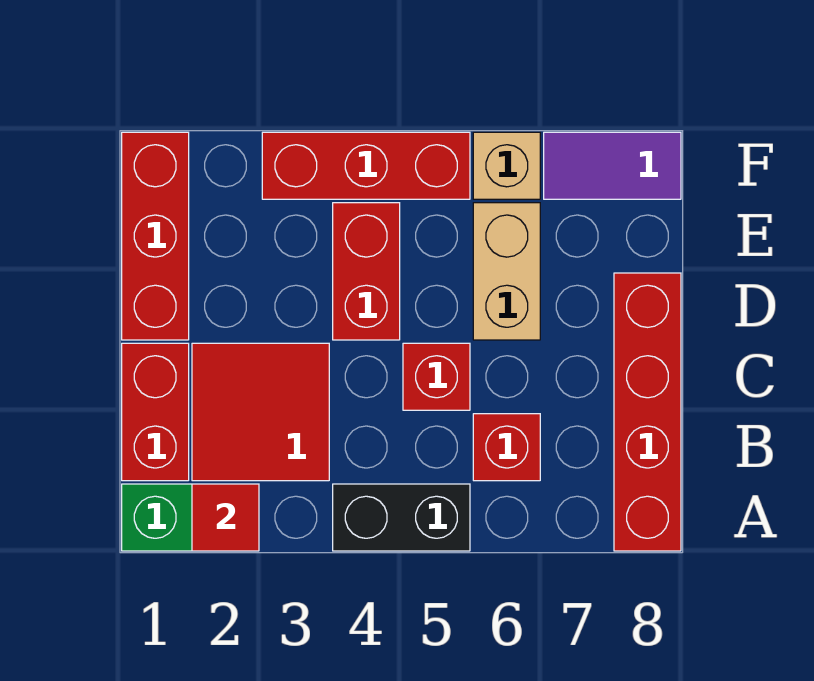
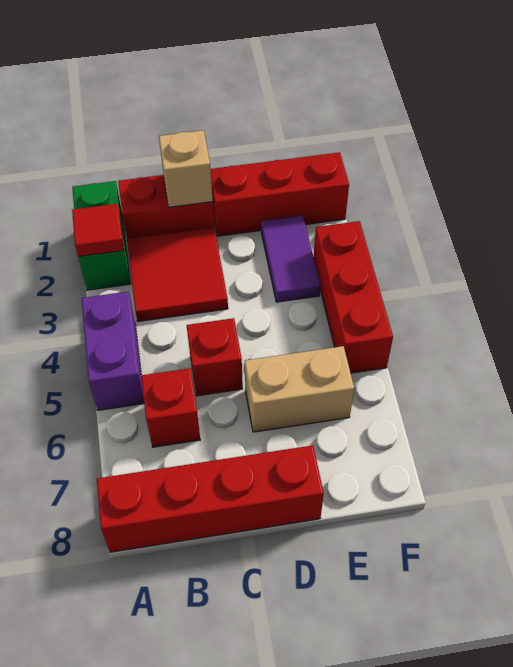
black brick A4:A5 level 1 -> purple brick A4:A5 level 1
red brick D4:E4 level 1 -> none
tan brick F6 level 1 -> tan brick C1 level 2
purple tile F7:F8 level 1 -> purple tile E2:E3 level 1

